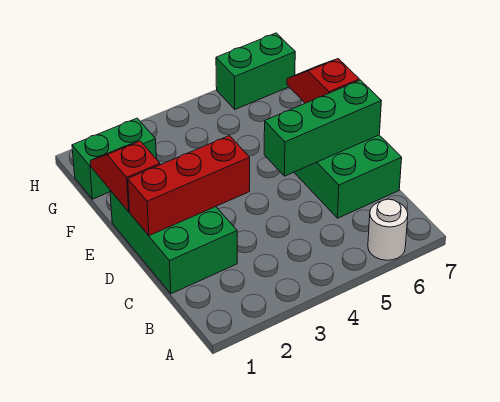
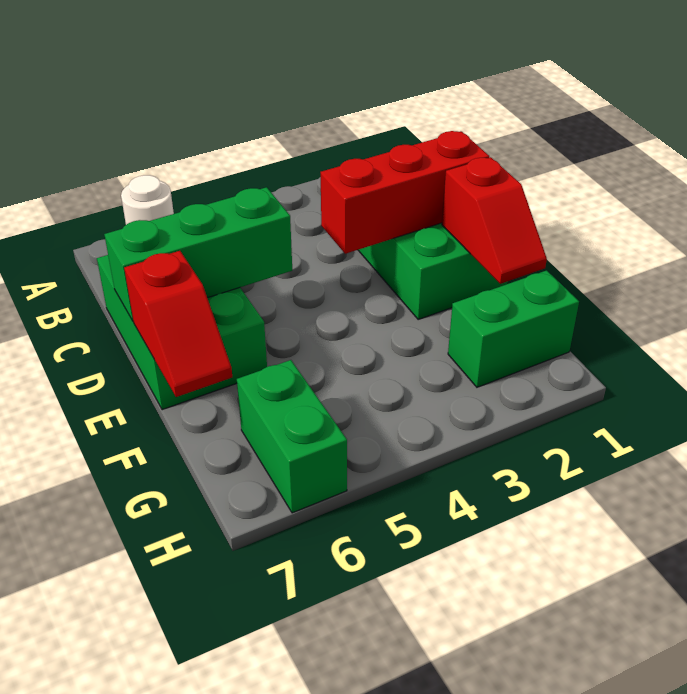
green brick H6:H7 level 1 -> green brick G6:H6 level 1

